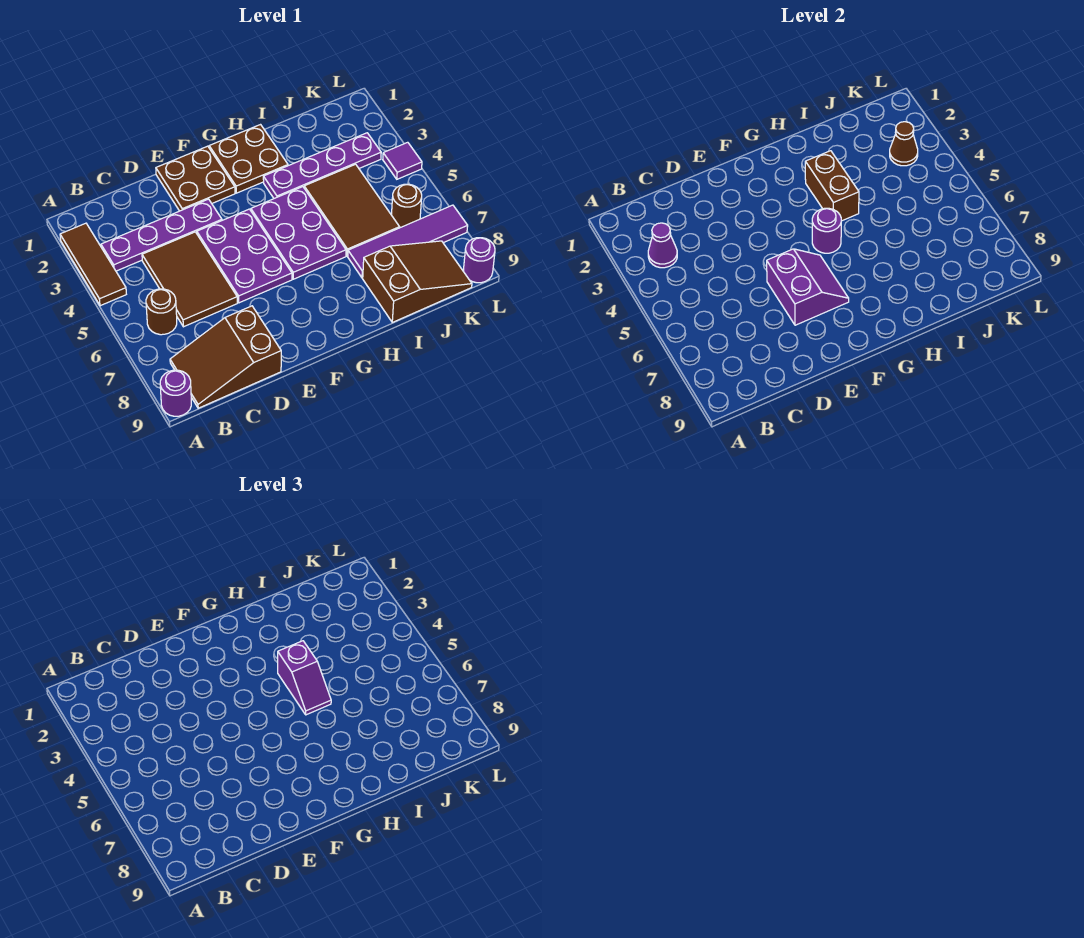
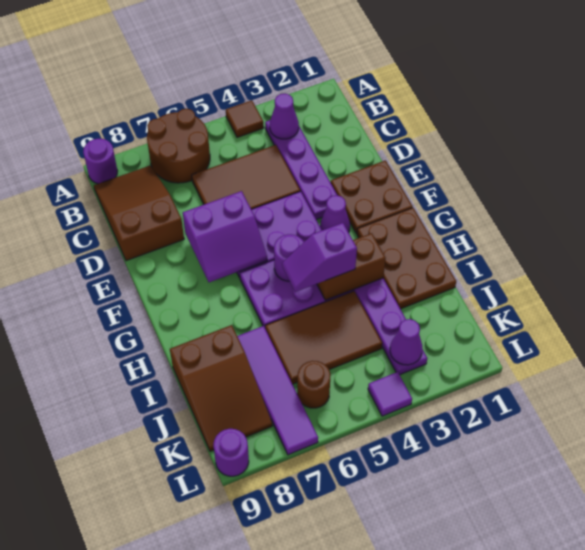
brown tile A2:A4 level 1 -> brown tile A4 level 1
brown round brick B6 level 1 -> brown round brick A6:B7 level 1
none -> purple cone F3 level 1
brown plate G1:H2 level 1 -> brown plate G1:I2 level 1
brown cone K3 level 2 -> purple cone K3 level 2

